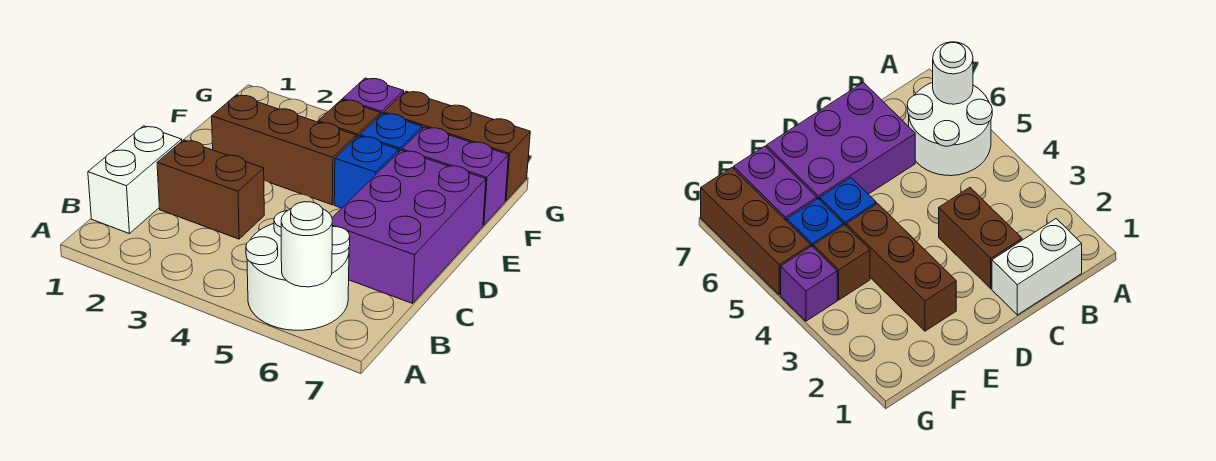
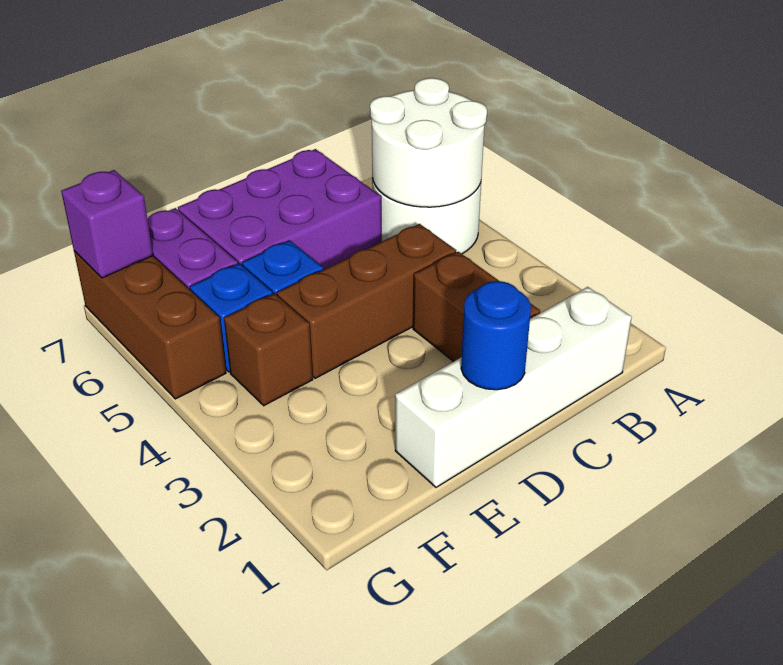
white round brick A6 level 2 -> white round brick A5:B6 level 2
white brick B1:C1 level 1 -> white brick B1:E1 level 1
none -> blue round brick D1 level 2
brown brick E2:E4 level 1 -> brown brick C4:E4 level 1
purple brick G4 level 1 -> purple brick G7 level 2

